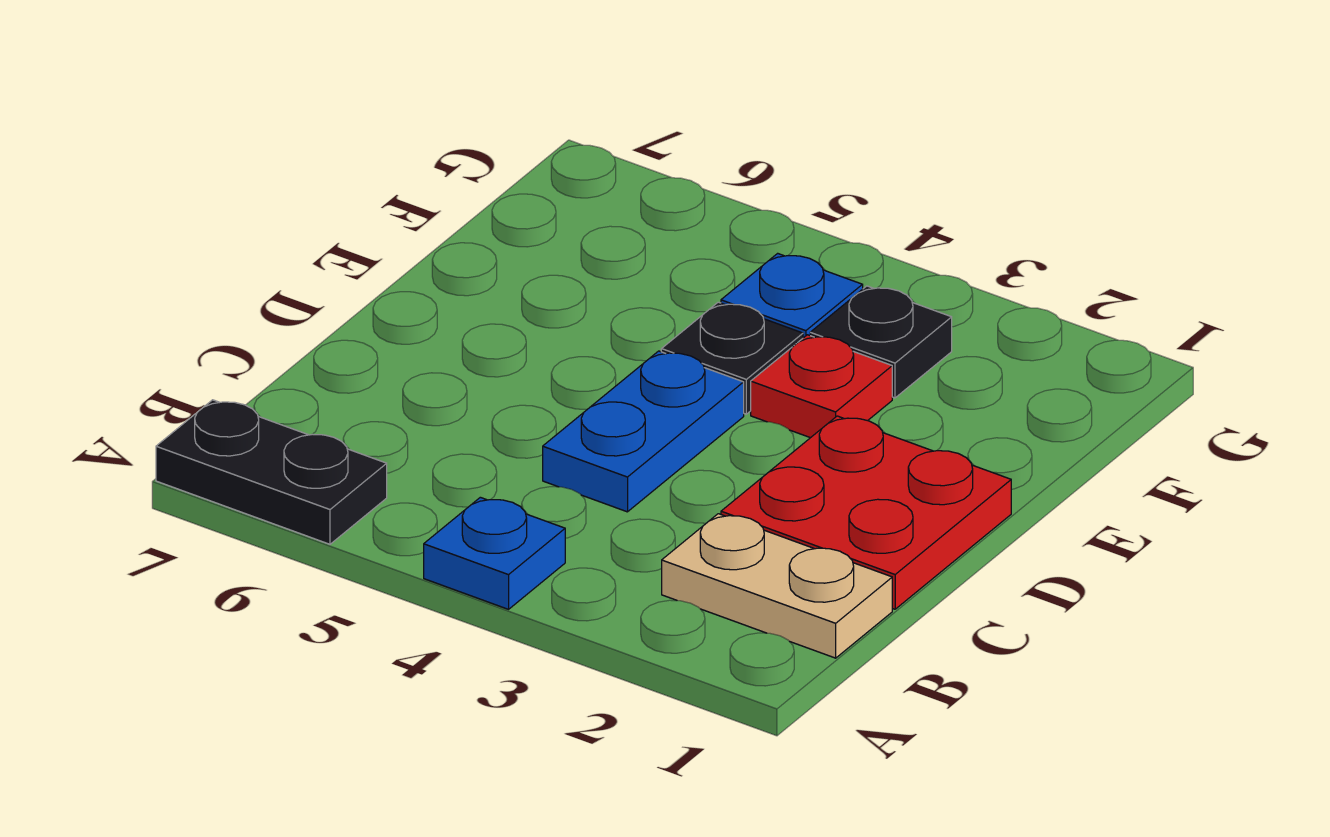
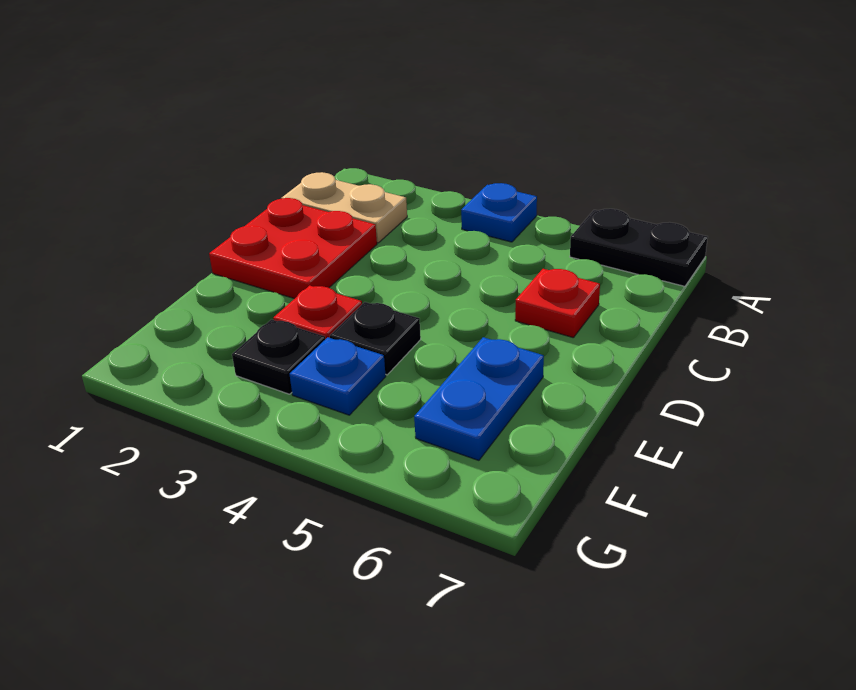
blue plate C4:D4 level 1 -> blue plate E6:F6 level 1
none -> red plate C6 level 1

